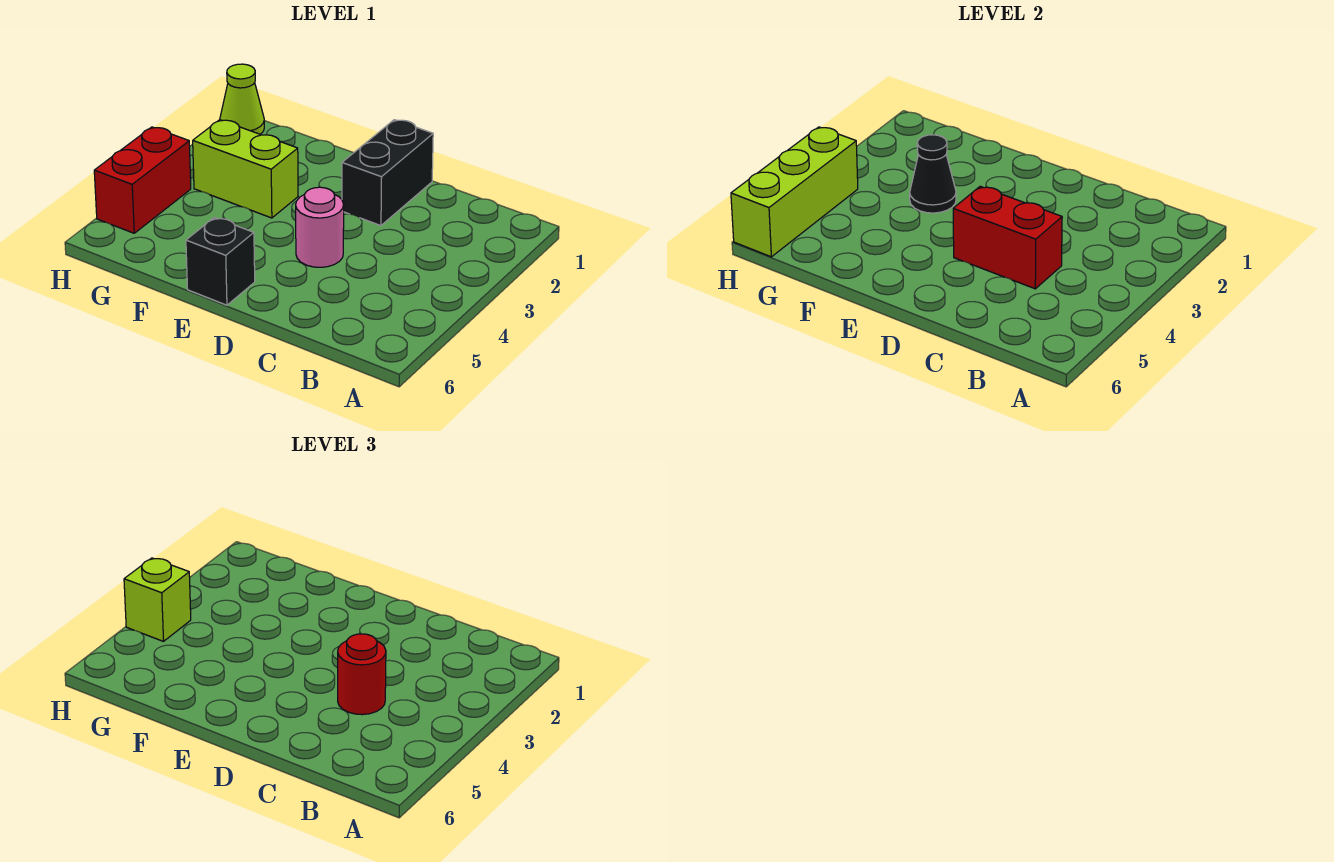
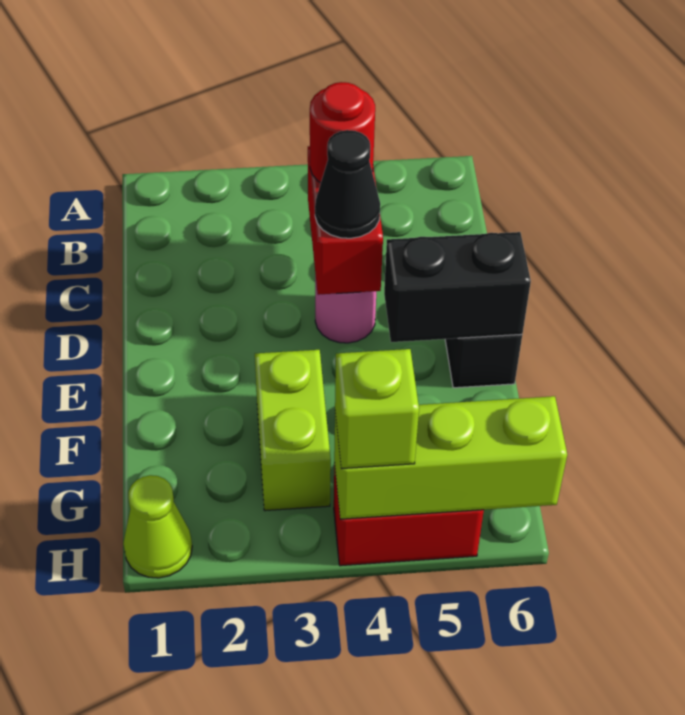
black brick D1:D2 level 1 -> black brick E5:E6 level 2
black cone F3 level 2 -> black cone D4 level 3

